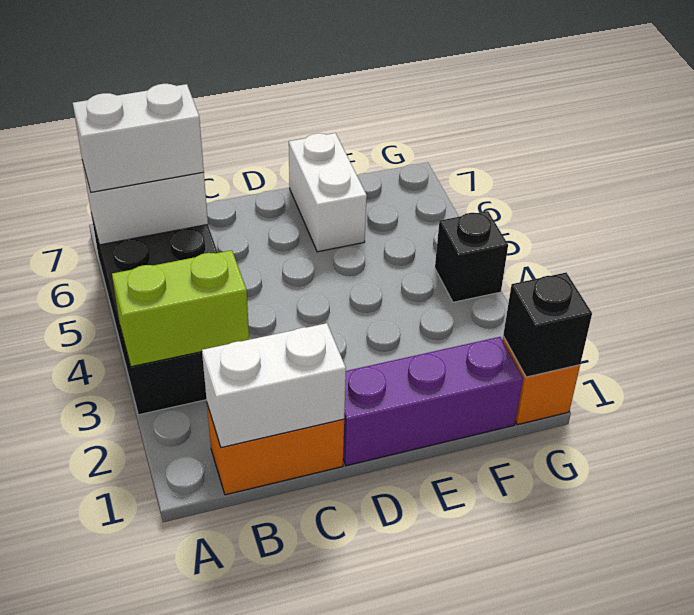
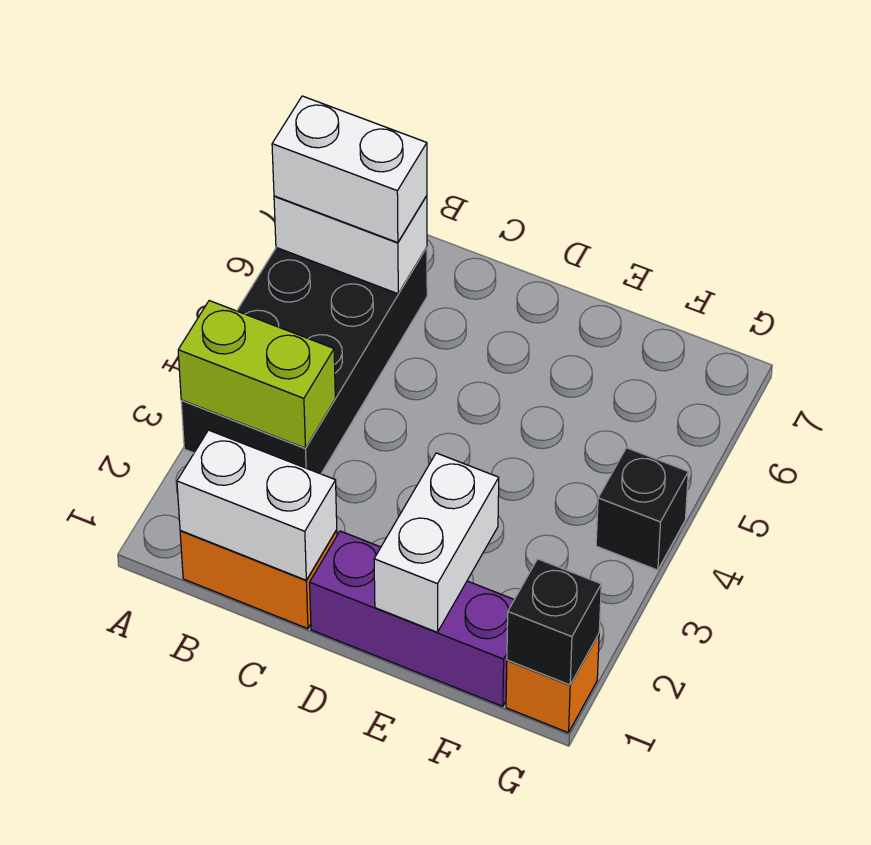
white brick E6:E7 level 1 -> white brick E1:E2 level 2

